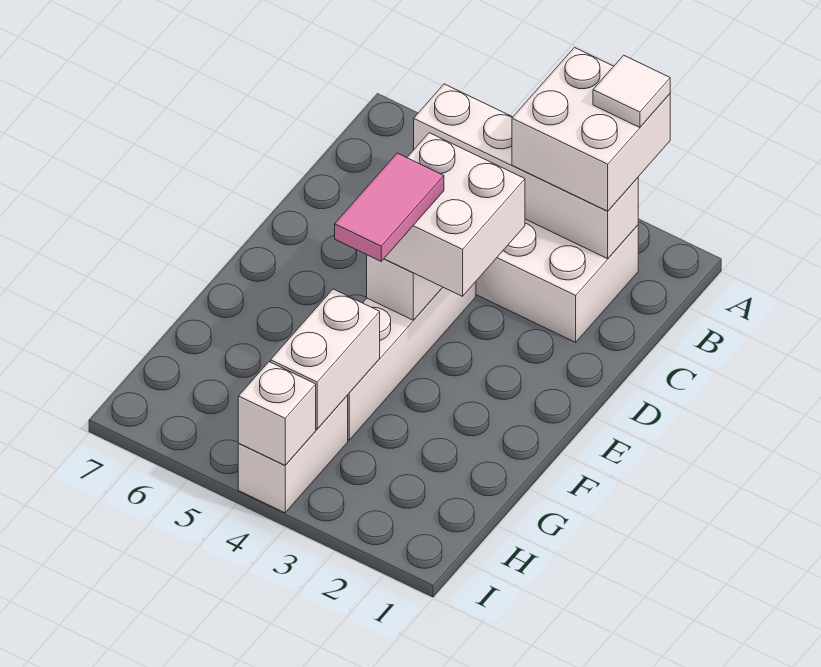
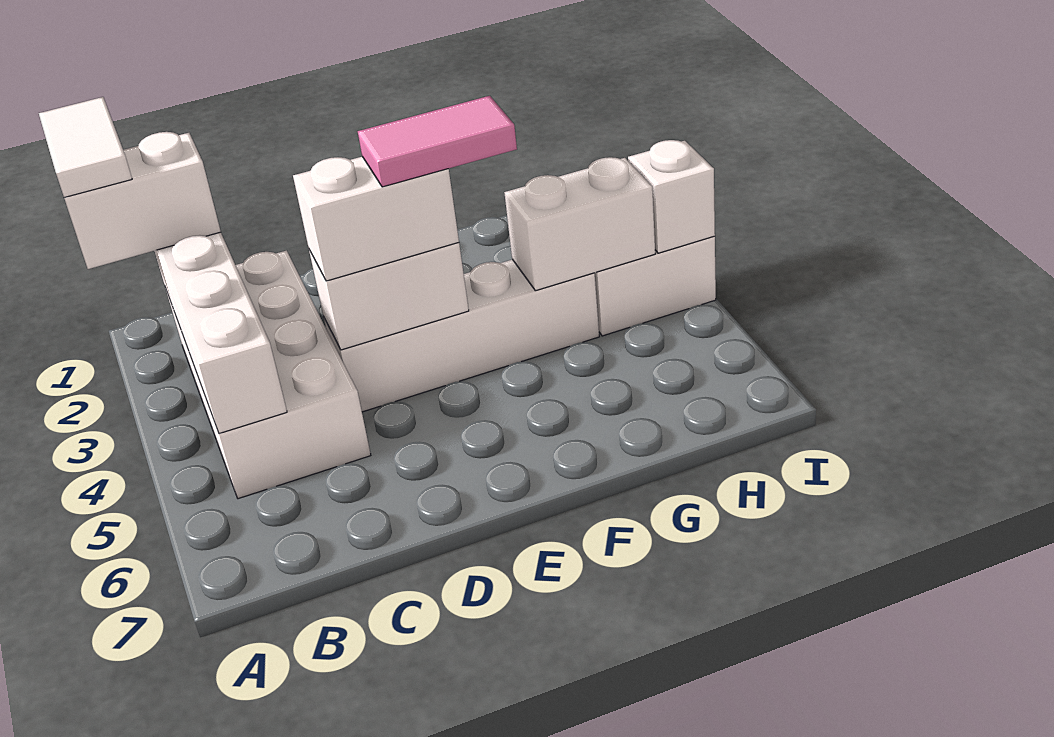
white brick A2:B3 level 3 -> white brick A2:B2 level 3
white tile A2 level 4 -> white tile A1:A2 level 4
white brick D3:E4 level 3 -> white brick D4:E4 level 3

